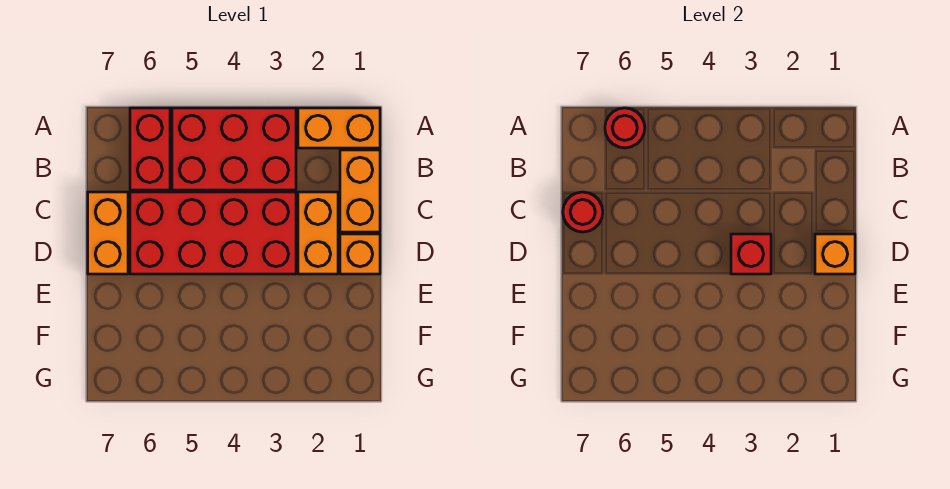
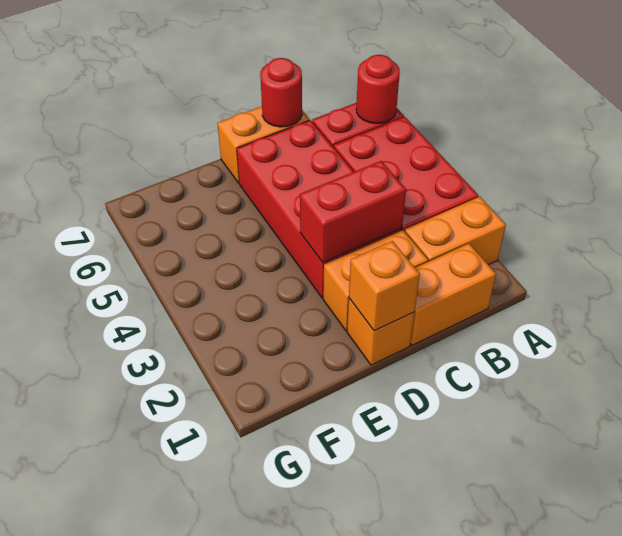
orange brick A1:A2 level 1 -> orange brick A2:B2 level 1
red brick D3 level 2 -> red brick C3:D3 level 2

